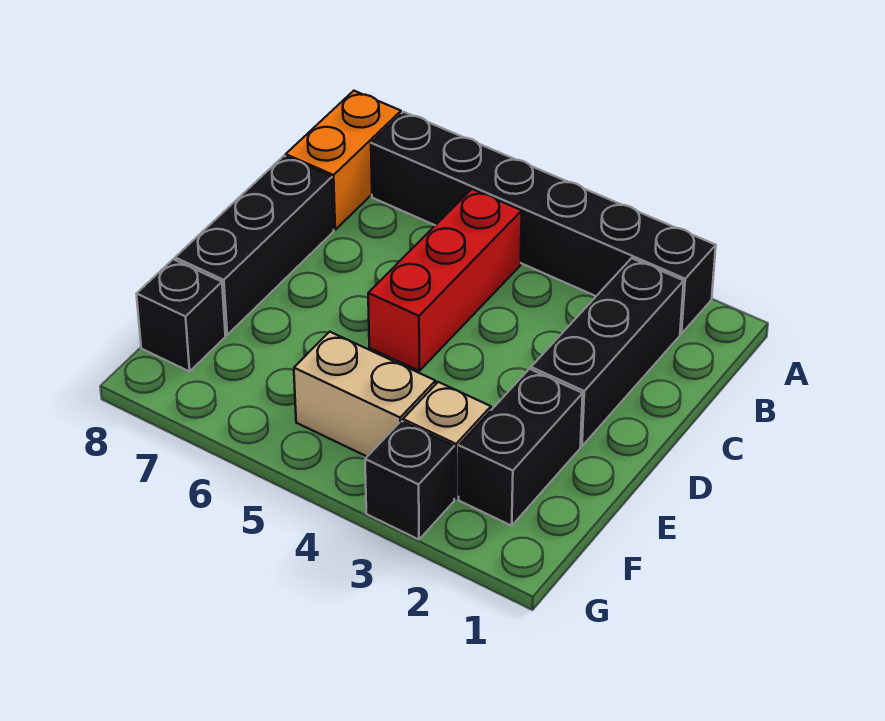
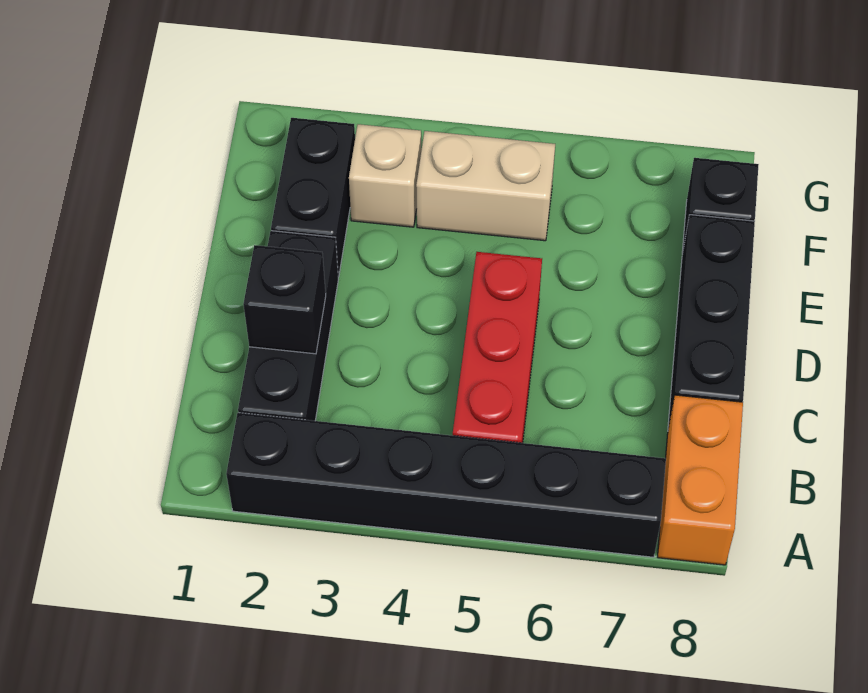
black brick G3 level 1 -> black brick C2 level 2

